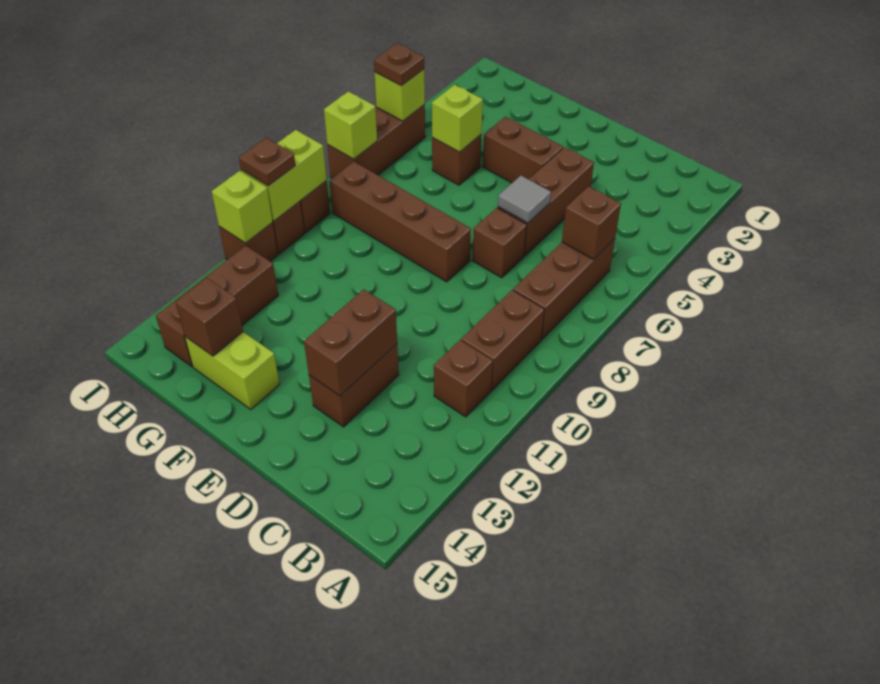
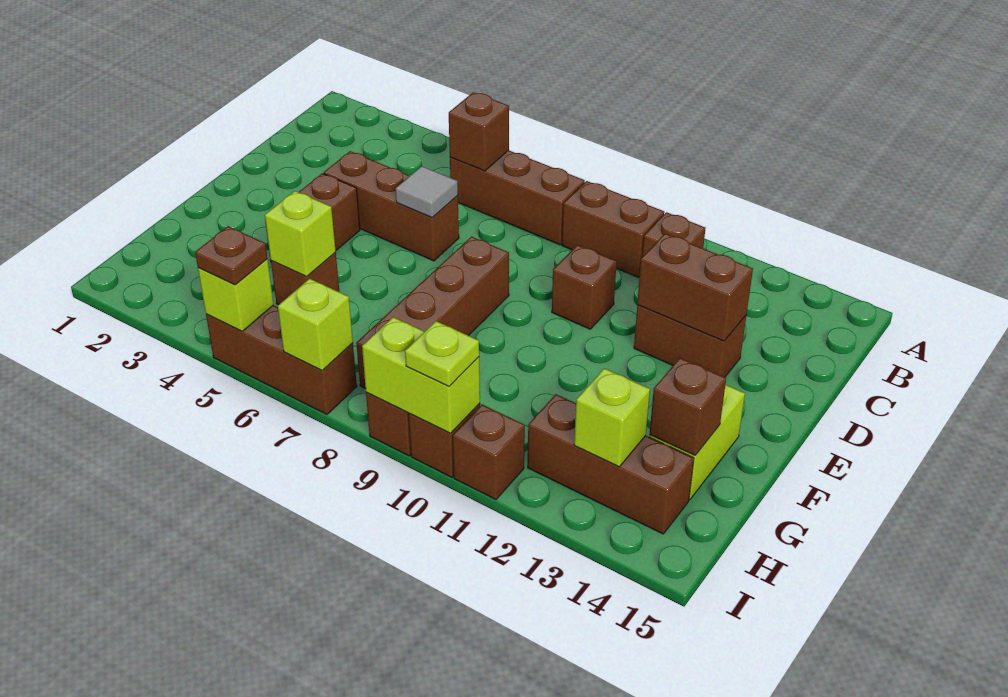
brown brick D7 level 1 -> brown brick D10 level 1
brown plate I10 level 3 -> lime plate I10 level 3
lime brick I11 level 2 -> lime brick H13 level 2

